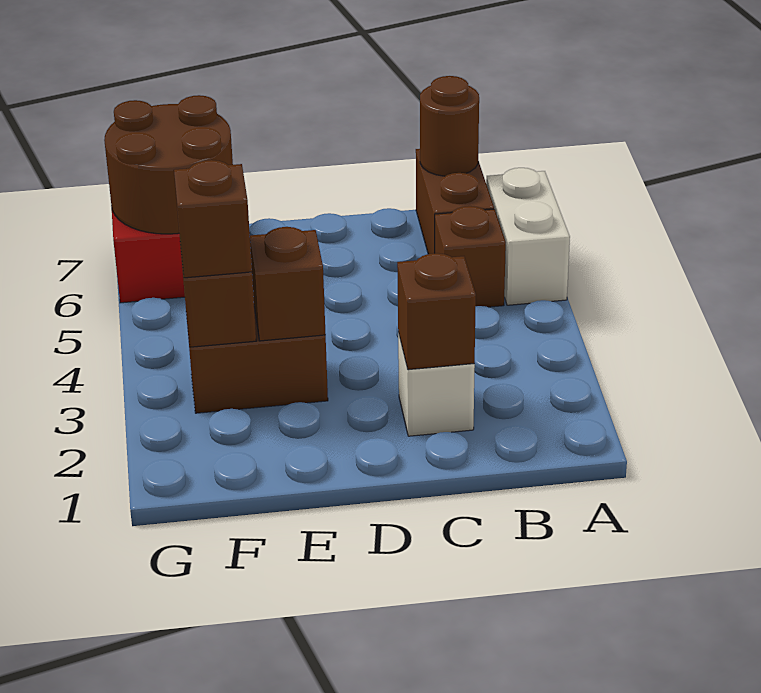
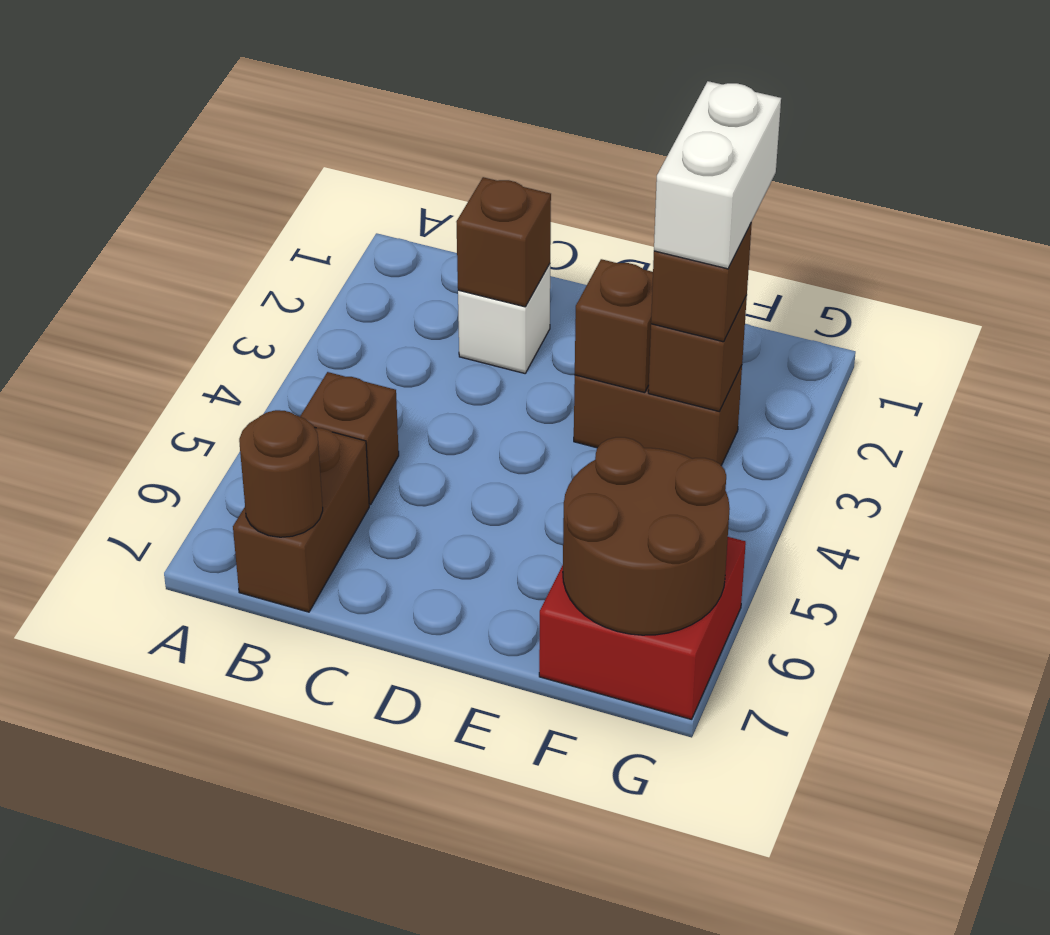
white brick A5:A6 level 1 -> white brick F2:F3 level 4

